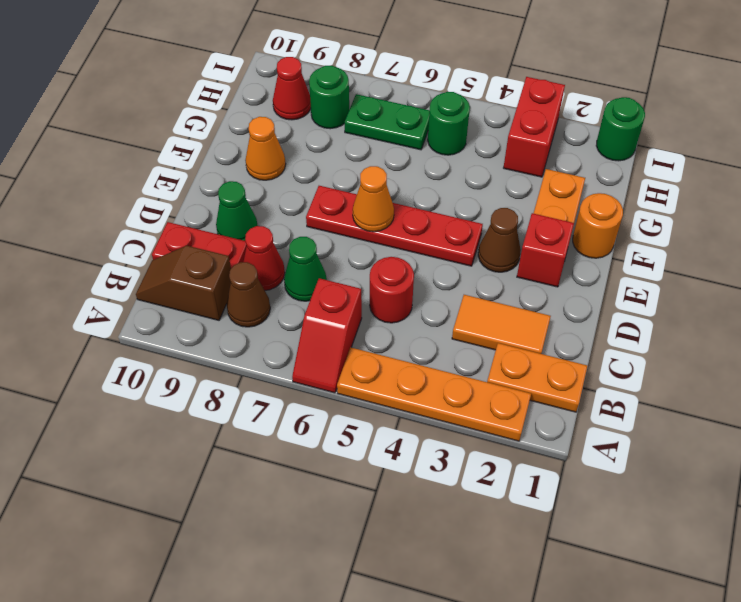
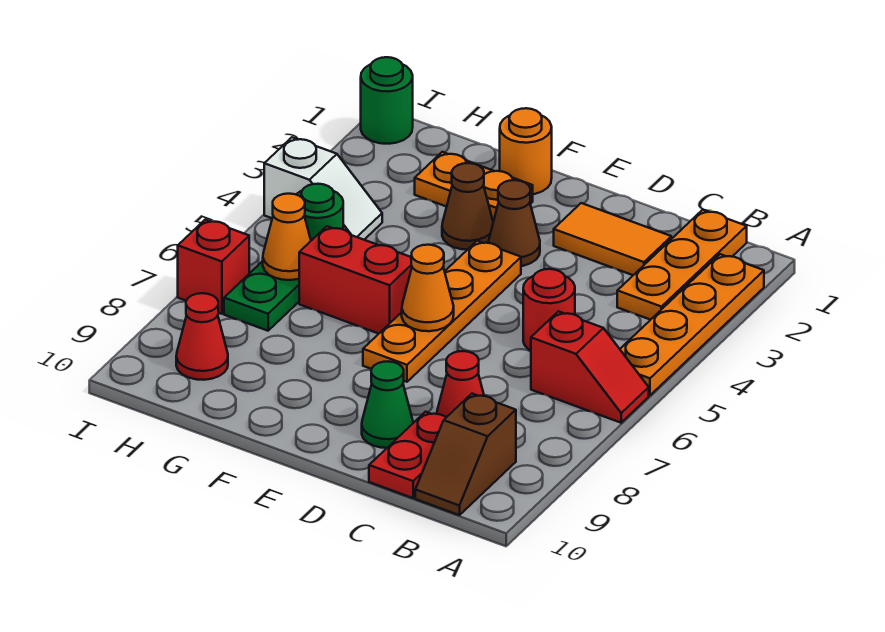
orange plate B1:B2 level 1 -> orange plate B1:B3 level 1
brown cone B8 level 1 -> brown cone F3 level 1
orange tile C2:C3 level 1 -> orange tile C2:D2 level 1
green cone C7 level 1 -> none
red brick E2 level 1 -> red brick I7 level 1
red plate E4:E7 level 1 -> orange plate E4:E7 level 1
orange cone F9 level 1 -> orange cone H6 level 2
red brick H3:I3 level 1 -> red brick F6:G6 level 1
none -> white slope H4:I4 level 1 top I
green round brick H8 level 1 -> none

